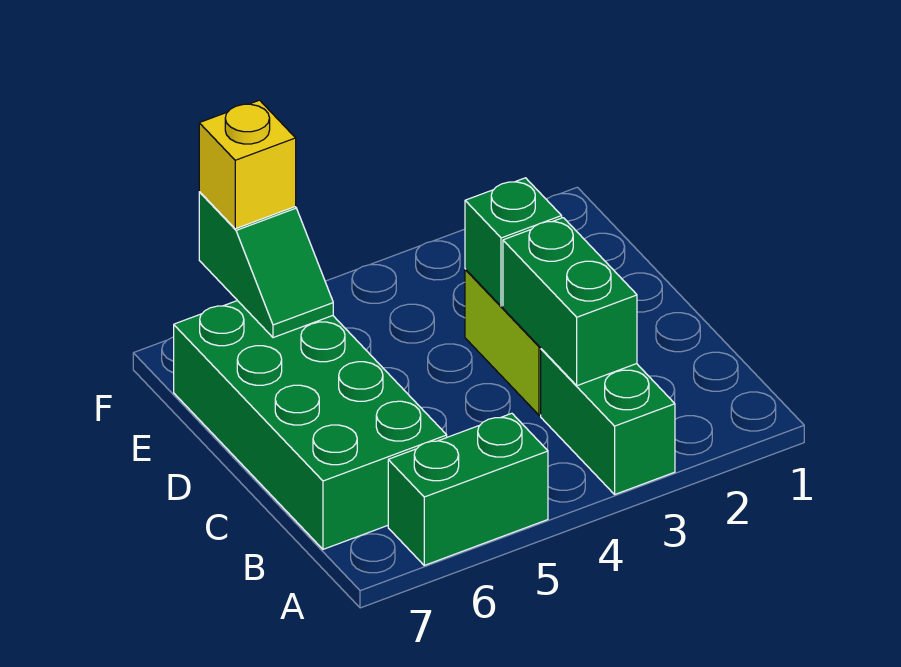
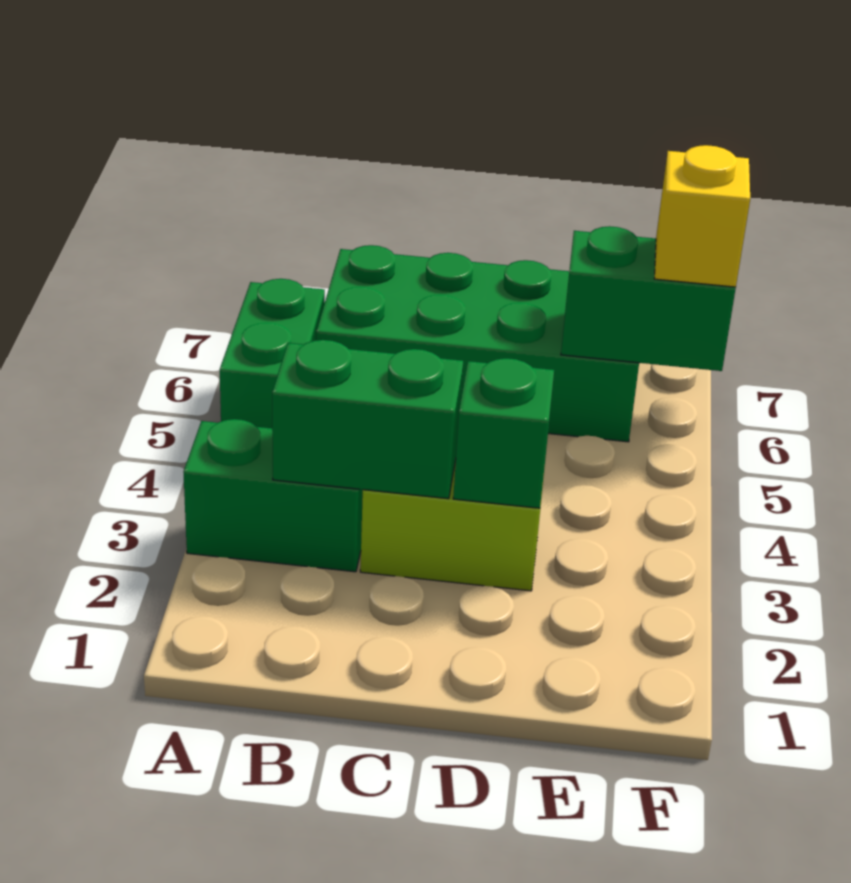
green slope E6:F6 level 2 top F -> green brick E6:F6 level 2

